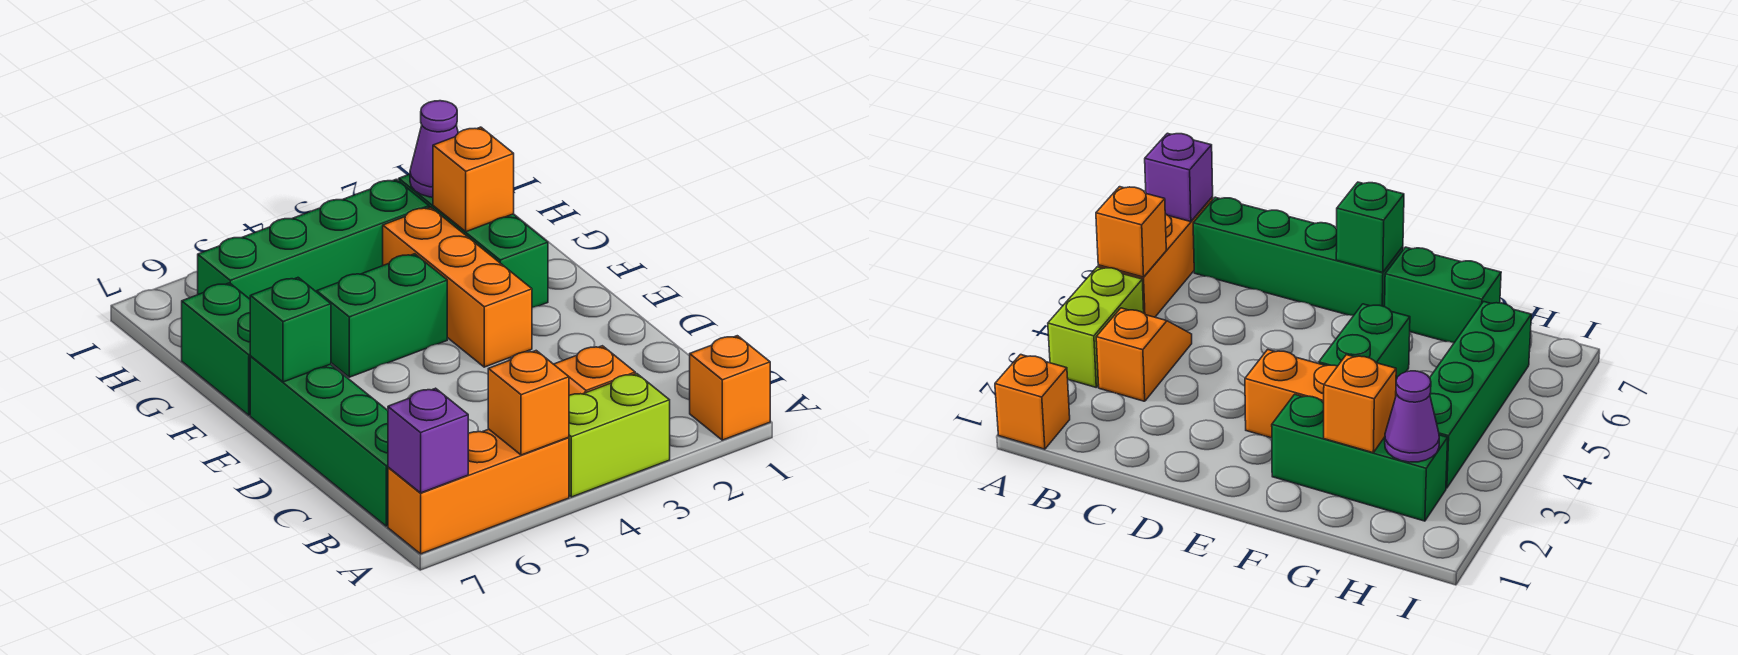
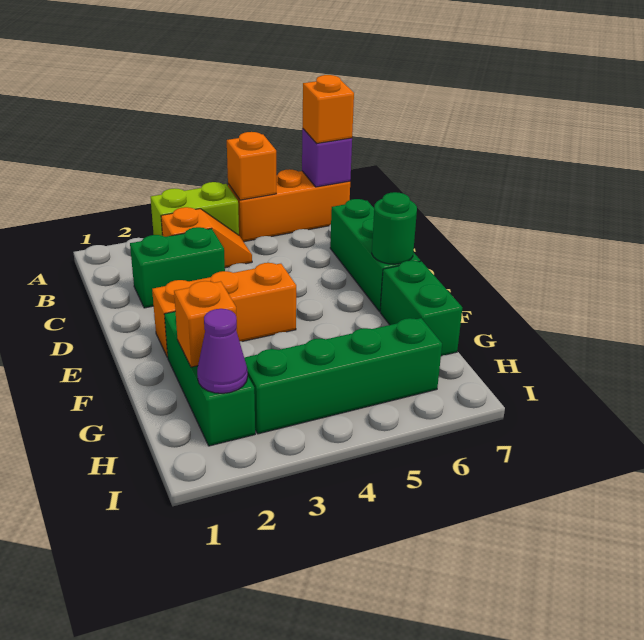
orange brick A1 level 1 -> orange brick A7 level 3
green brick B7:E7 level 1 -> green brick C7:E7 level 1
orange brick E3:G3 level 1 -> orange brick E2:E4 level 1
green brick E7 level 2 -> green round brick E7 level 2
green brick F4:F5 level 1 -> green brick C2:C3 level 1

